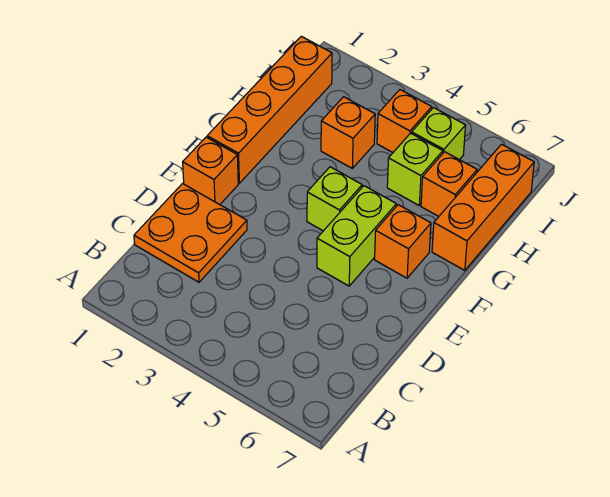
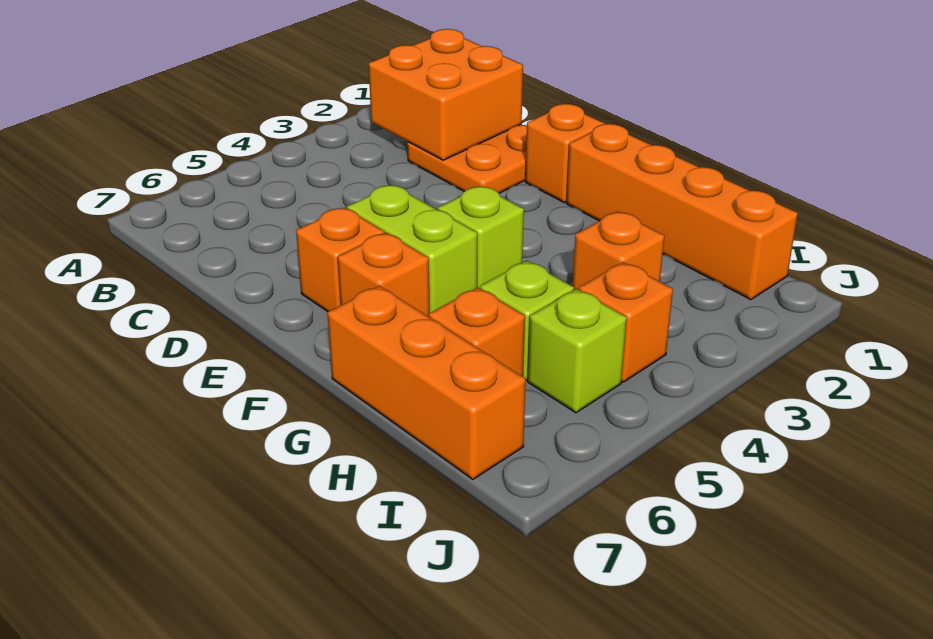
none -> orange brick B1:C2 level 2
none -> orange brick E6 level 1

